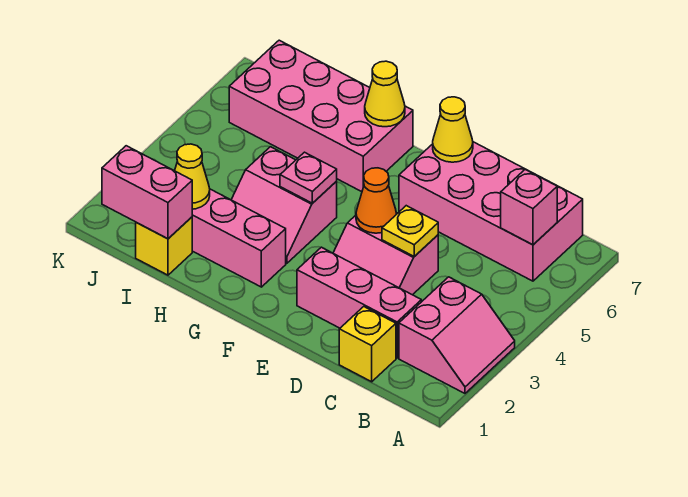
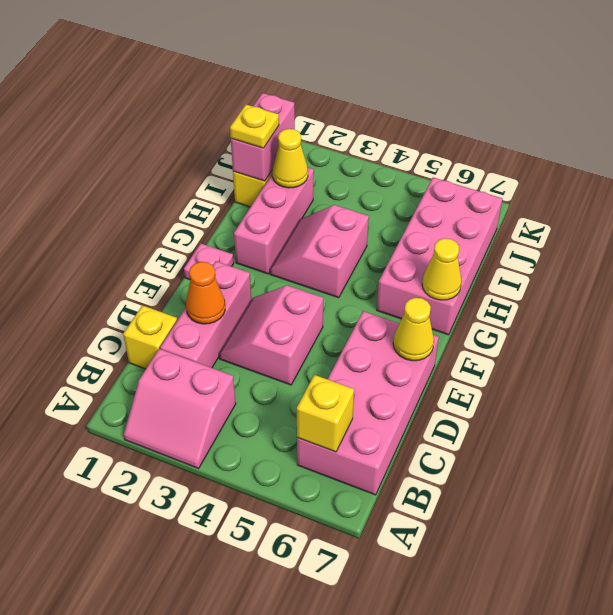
pink brick B6 level 2 -> yellow brick B6 level 2
yellow plate D4 level 2 -> yellow plate I1 level 3
orange cone E4 level 2 -> orange cone D2 level 2
pink plate G4 level 2 -> pink plate F1 level 1

